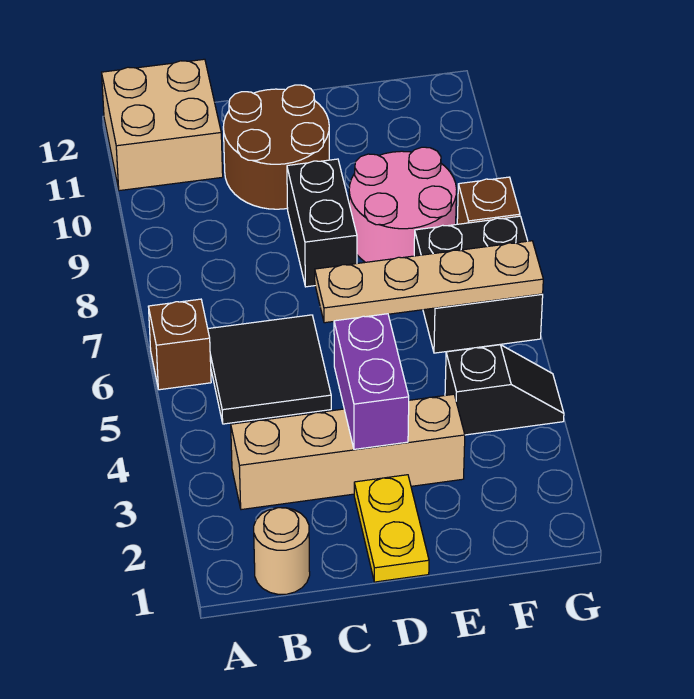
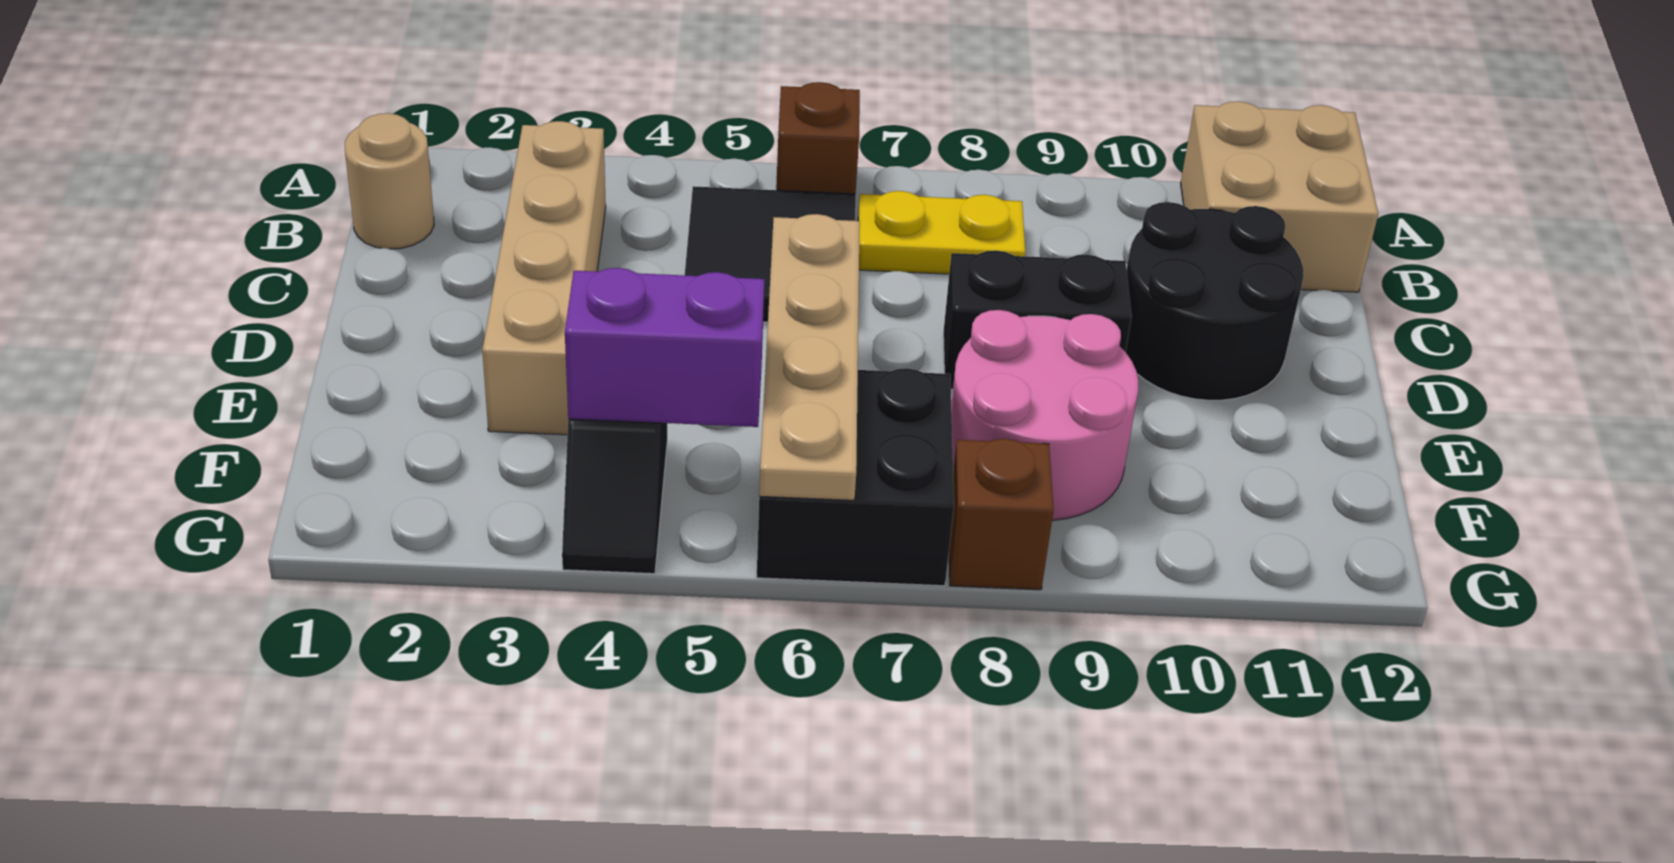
brown round brick C10:D11 level 1 -> black round brick C10:D11 level 1
yellow plate D1:D2 level 1 -> yellow plate B7:B8 level 1
purple brick D3:D4 level 2 -> purple brick F4:F5 level 2

